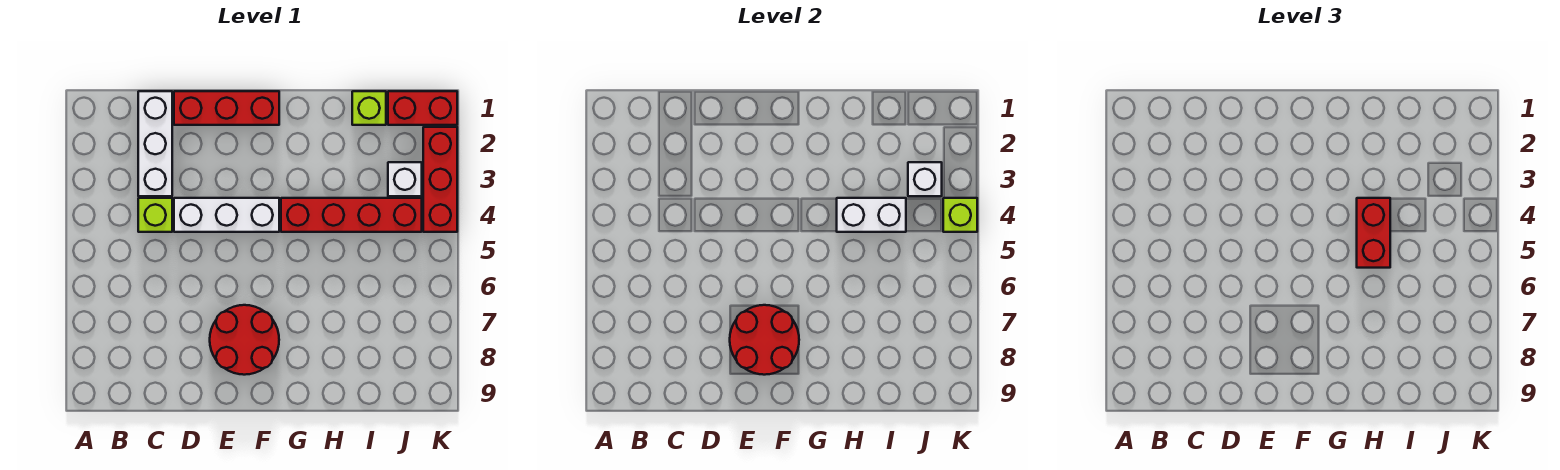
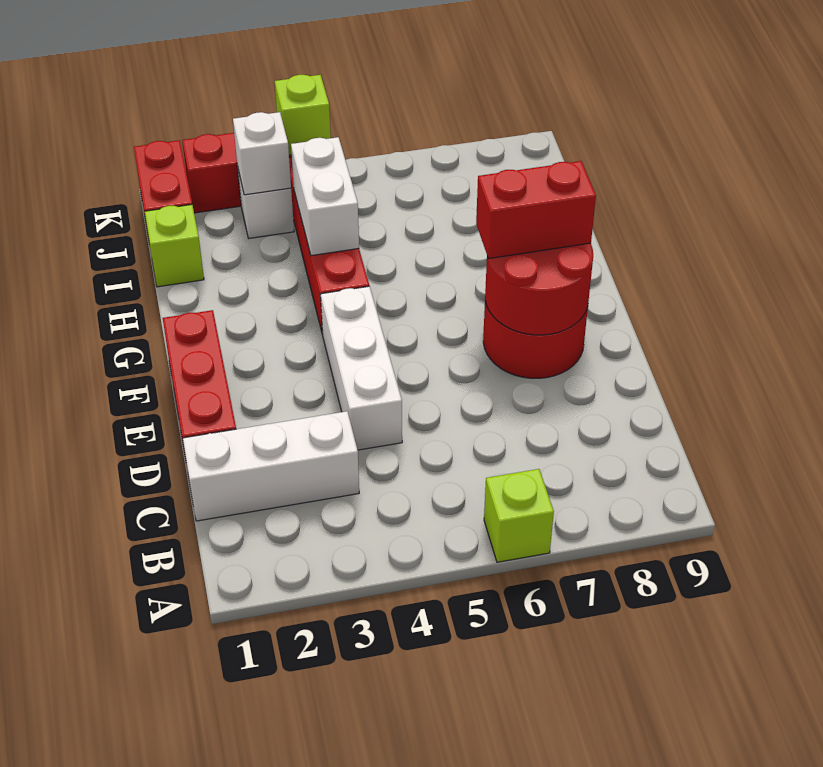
lime brick C4 level 1 -> lime brick A6 level 1
red brick H4:H5 level 3 -> red brick F7:F8 level 3

